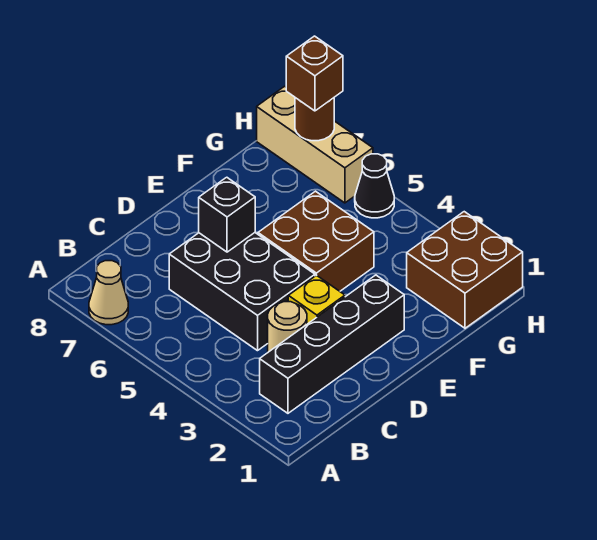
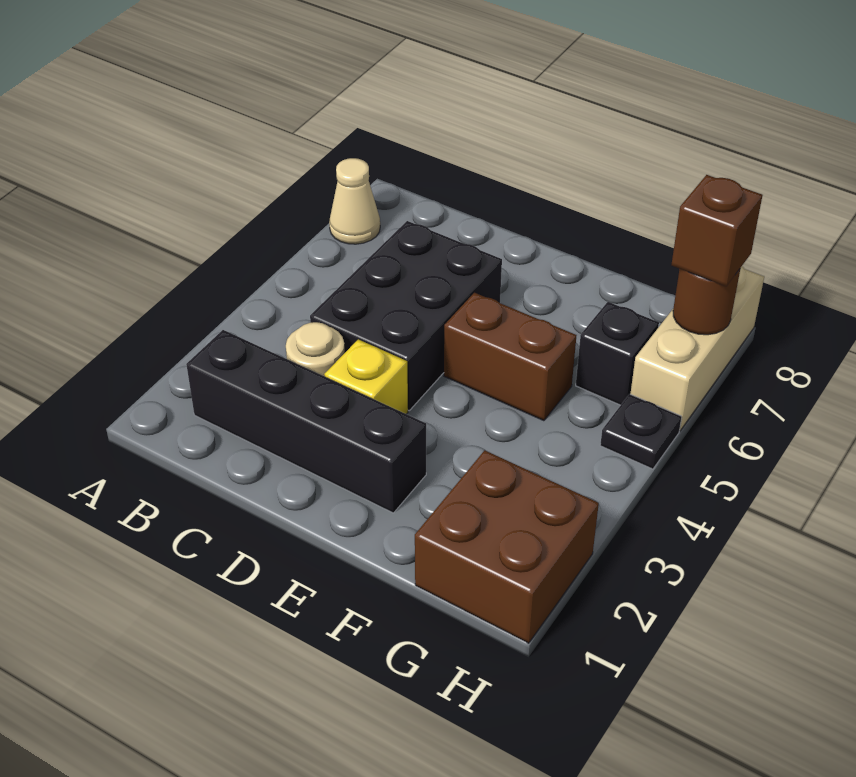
black brick D6 level 2 -> black brick G6 level 1
brown brick E4:F5 level 1 -> brown brick E5:F5 level 1
black cone H5 level 1 -> black plate H5 level 1

